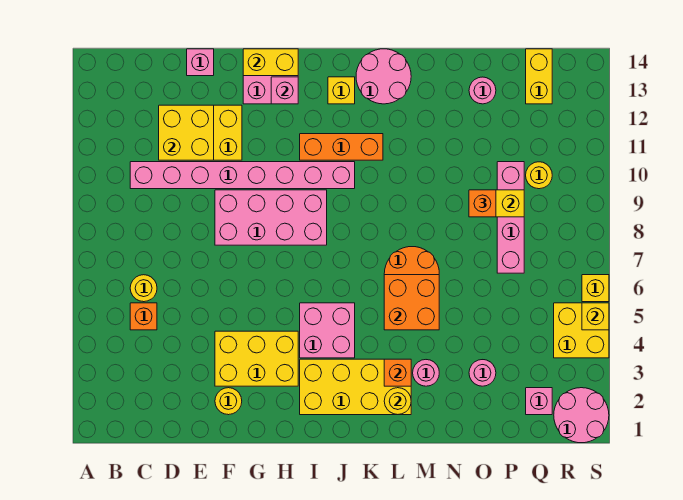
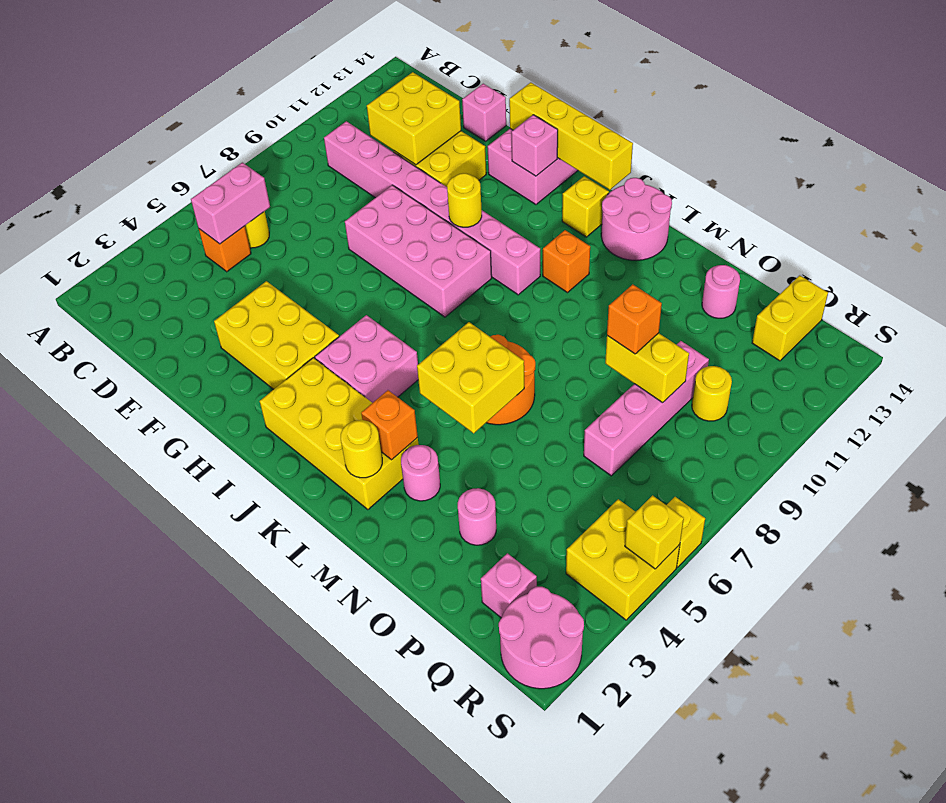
none -> pink brick C5:C6 level 2
yellow round brick F2 level 1 -> yellow round brick H10 level 2
yellow brick G14:H14 level 2 -> yellow brick G14:J14 level 2
orange brick I11:K11 level 1 -> orange brick K11 level 1
orange brick L5:M6 level 2 -> yellow brick L5:M6 level 2

